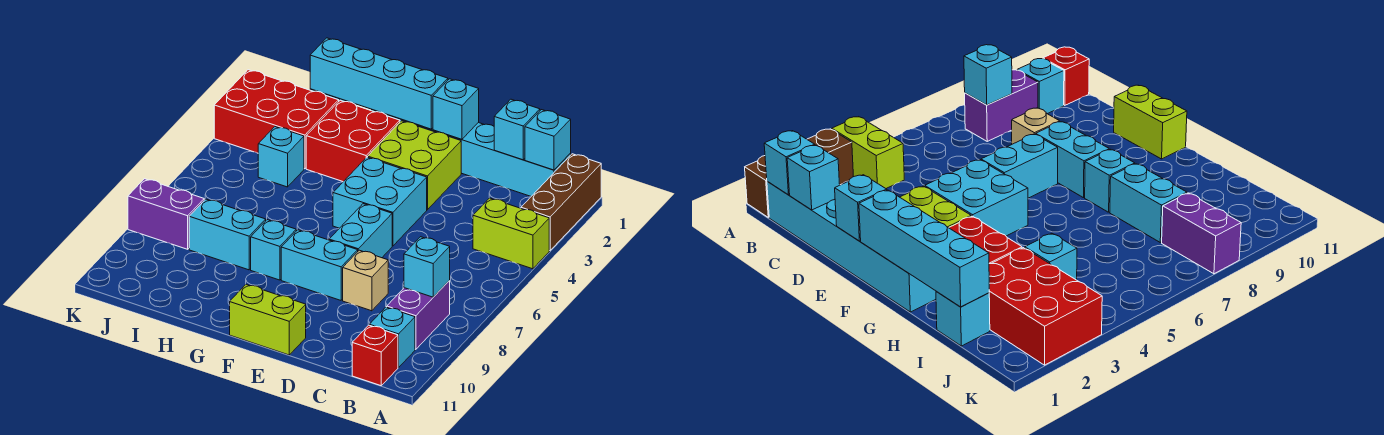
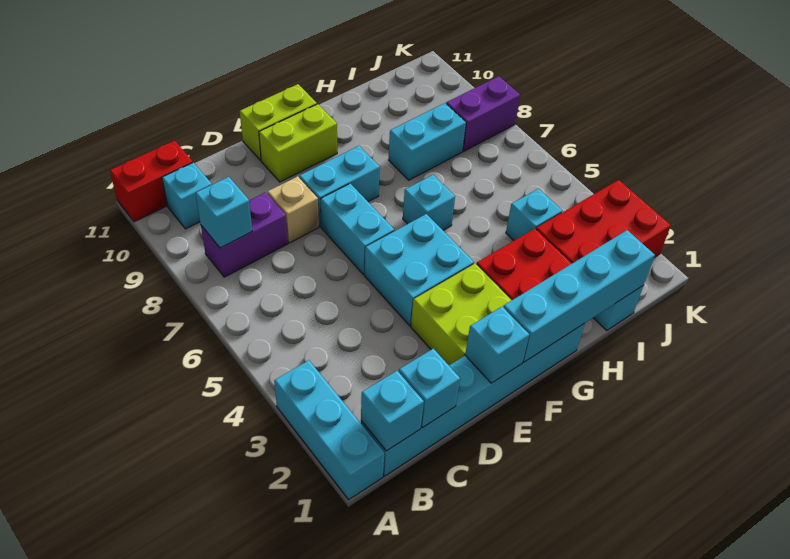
brown brick A1:A3 level 1 -> cyan brick A1:A3 level 1
lime brick A4:B4 level 1 -> lime brick E10:F10 level 1
purple brick B8:B9 level 1 -> purple brick B8:C8 level 1
red brick B11 level 1 -> red brick A11:B11 level 1
cyan brick G8 level 1 -> cyan brick G6 level 1

